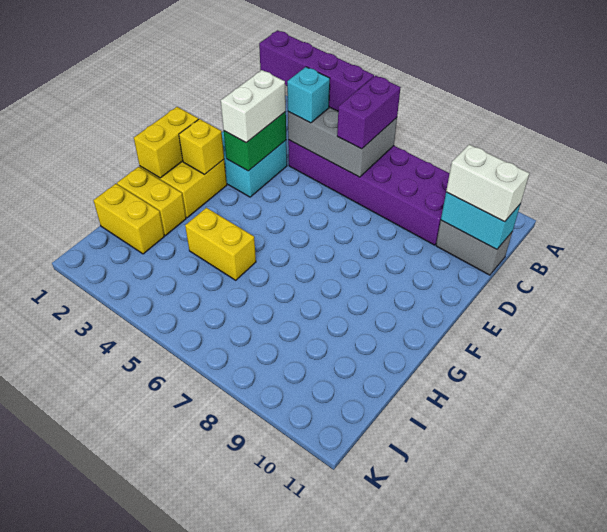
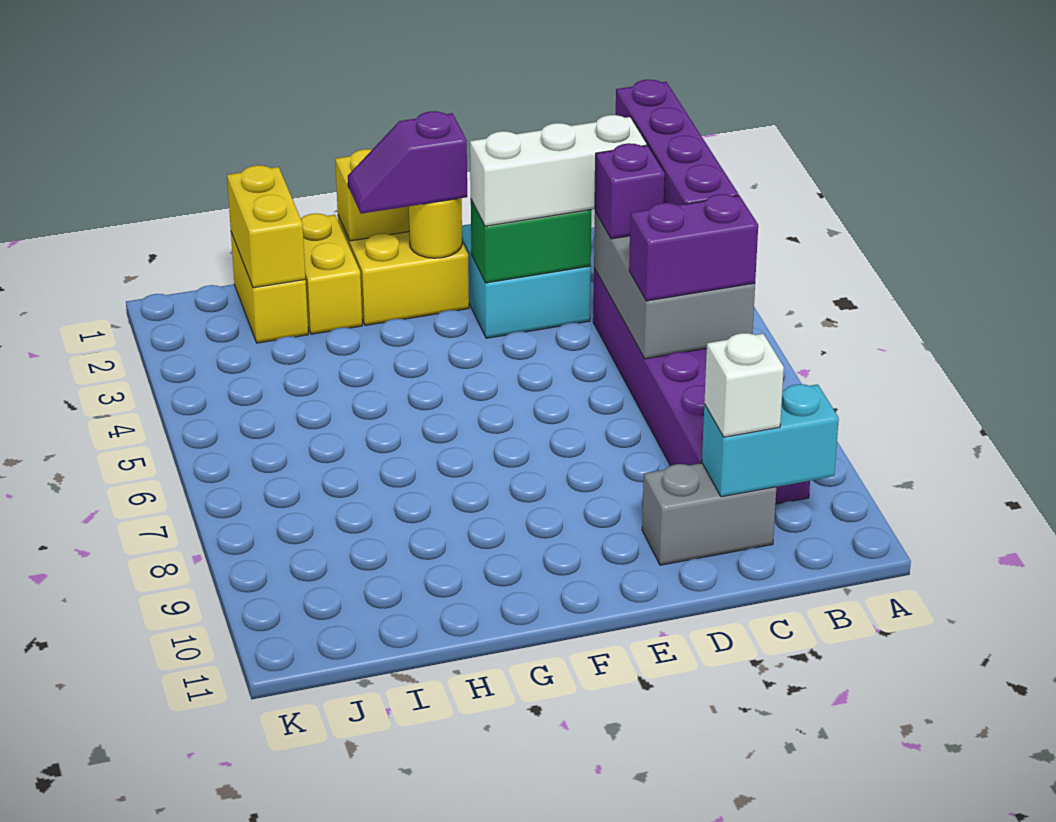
cyan brick C4 level 3 -> purple brick C4 level 3
grey brick C10:C11 level 1 -> grey brick C10:D10 level 1
cyan brick C10:C11 level 2 -> cyan brick B10:C10 level 2
white brick C10:C11 level 3 -> white brick C10 level 3
white brick D3:E3 level 3 -> white brick C3:E3 level 3
yellow brick F2 level 2 -> yellow round brick F2 level 2
none -> purple slope F2:G2 level 3 top F
yellow brick H4:H5 level 1 -> yellow brick I1:I2 level 2

